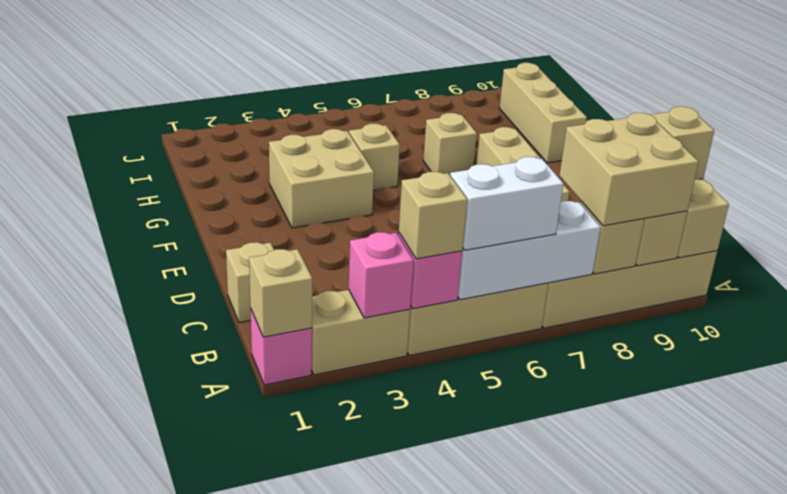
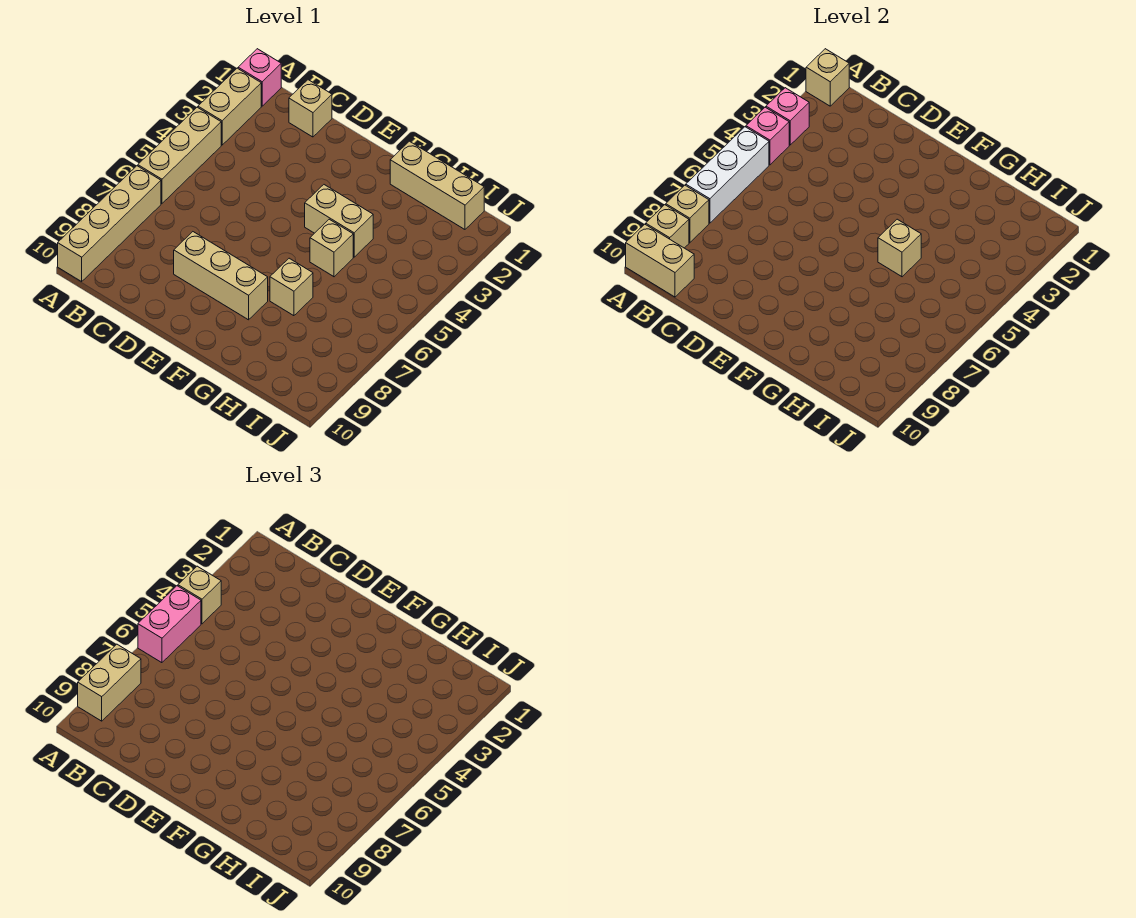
white brick A5:A6 level 3 -> pink brick A5:A6 level 3
tan brick A8:B9 level 3 -> tan brick A8:A9 level 3
tan brick B10 level 3 -> tan brick G5 level 2
tan brick F3:G4 level 1 -> tan brick F4:G4 level 1
tan brick G10:I10 level 1 -> tan brick G1:I1 level 1

